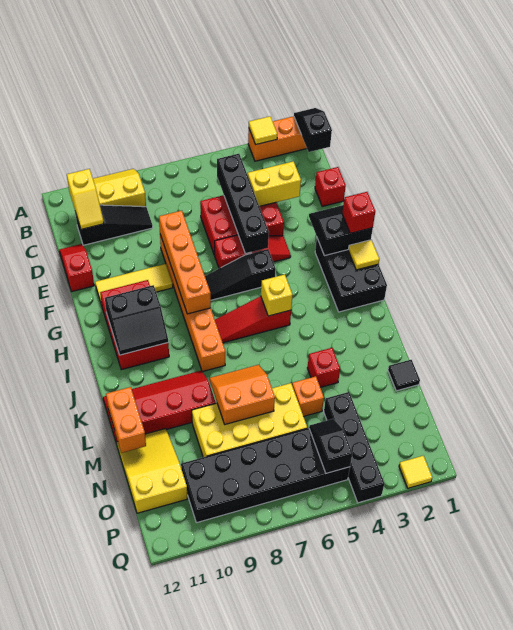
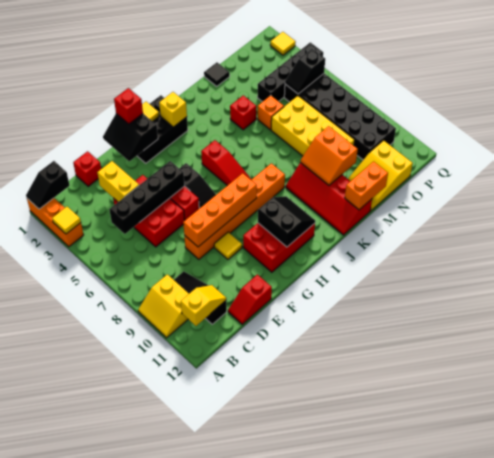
yellow tile F9:F11 level 1 -> yellow tile F9 level 1
yellow brick I5 level 2 -> yellow brick I2 level 2
orange slope L7:M8 level 2 top M -> orange slope L9:M10 level 2 top M

